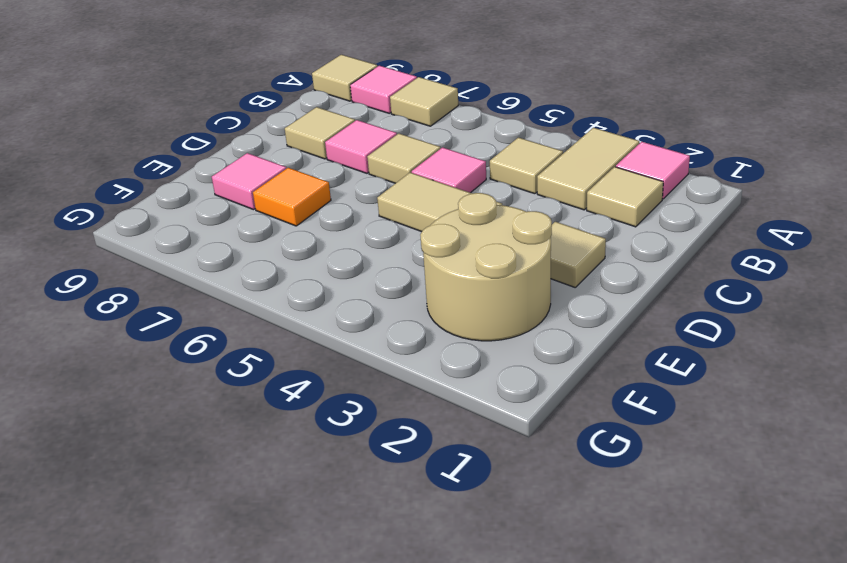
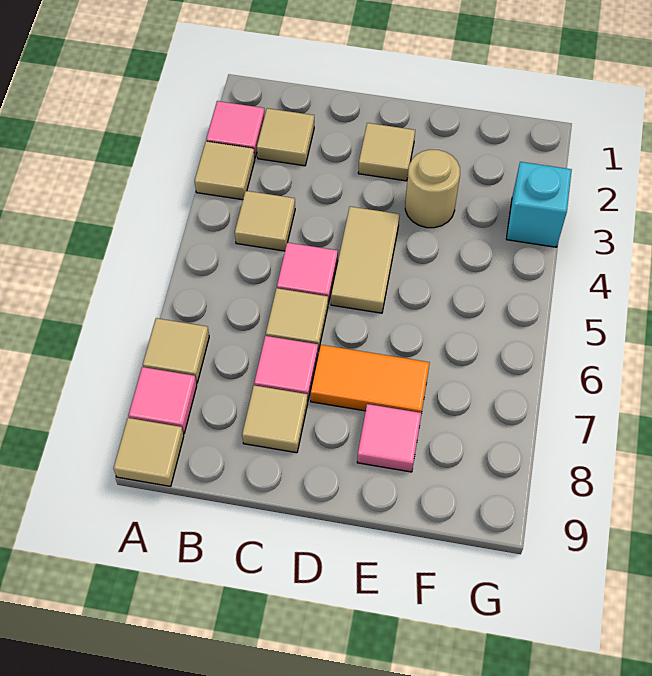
tan tile A3:B3 level 1 -> tan tile A3 level 1
tan round brick E2:F3 level 1 -> tan round brick E3 level 1
orange tile E7 level 1 -> orange tile D7:E7 level 1
none -> cyan brick G3 level 1

